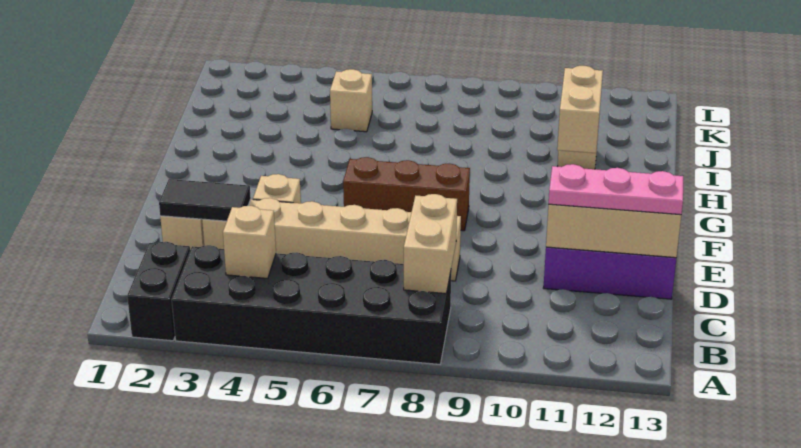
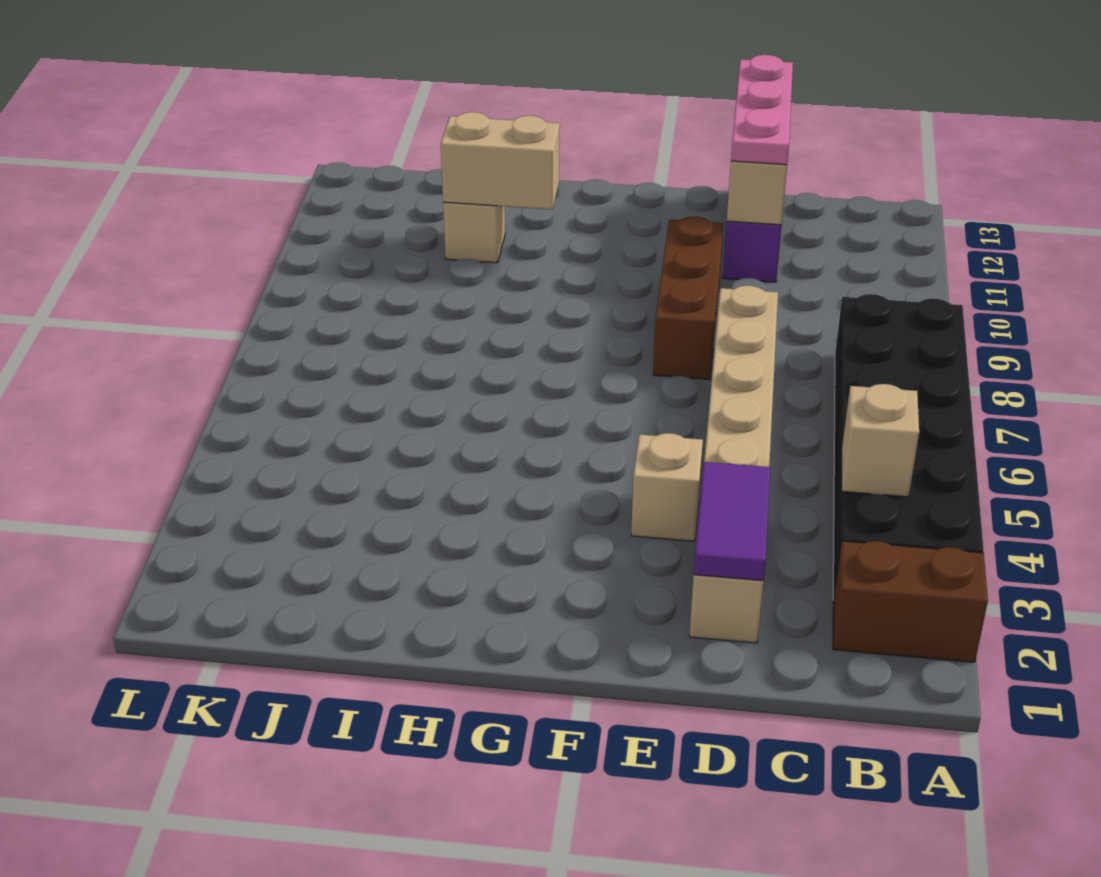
black brick A2:B2 level 1 -> brown brick A2:B2 level 1
tan brick B8:C8 level 2 -> none
black tile D2:D3 level 2 -> purple tile D2:D3 level 2
brown brick F6:F8 level 1 -> brown brick E8:E10 level 1
tan brick J5 level 1 -> none

